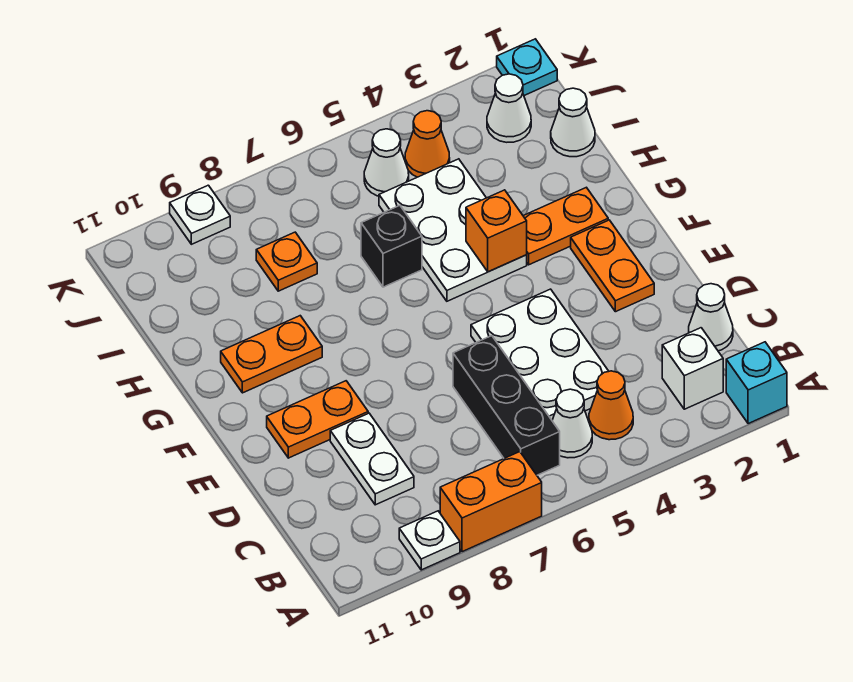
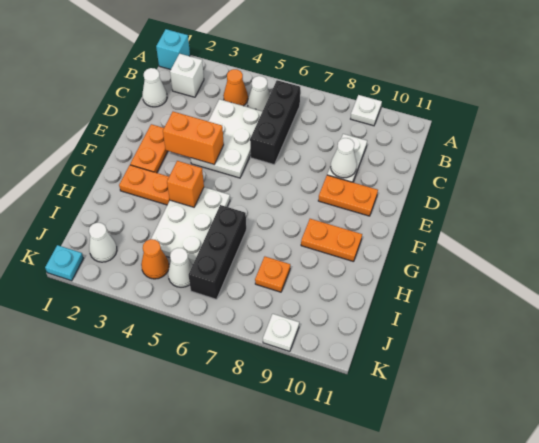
orange brick A7:A8 level 1 -> orange brick E3:E4 level 2
black brick H6 level 1 -> black brick H6:J6 level 1
white cone I1 level 1 -> white cone D9 level 2

